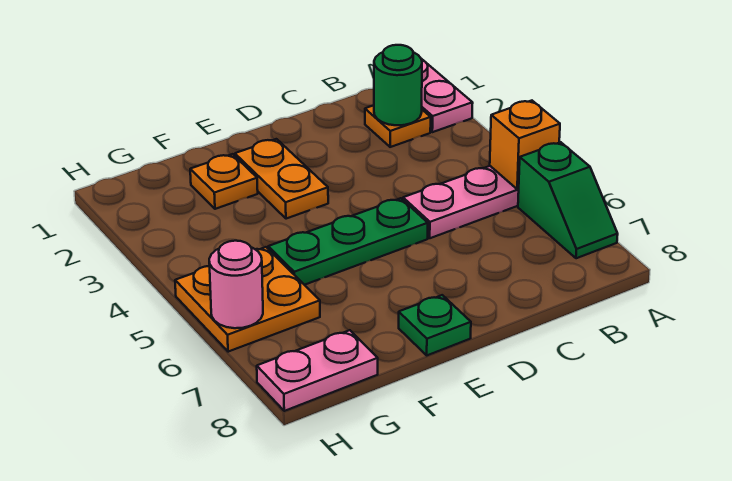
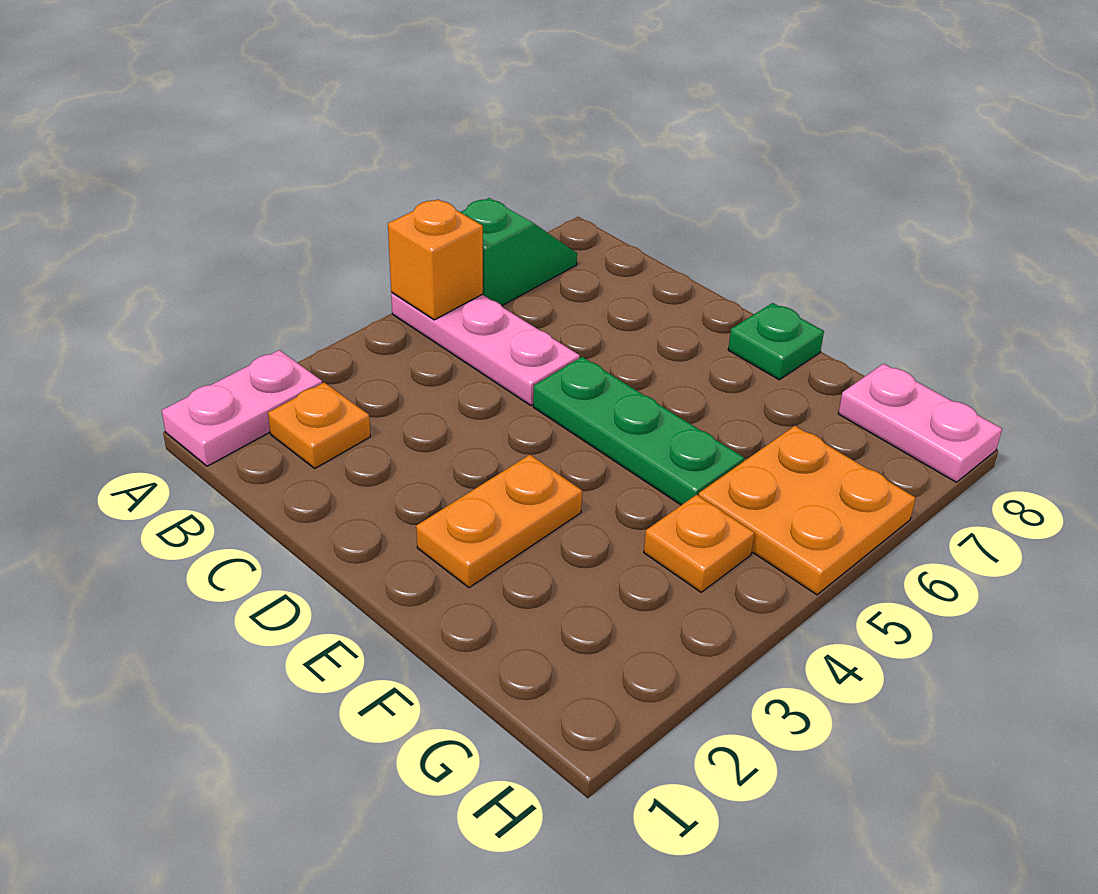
green round brick B2 level 2 -> none
orange plate F2 level 1 -> orange plate G4 level 1
pink round brick H6 level 2 -> none

